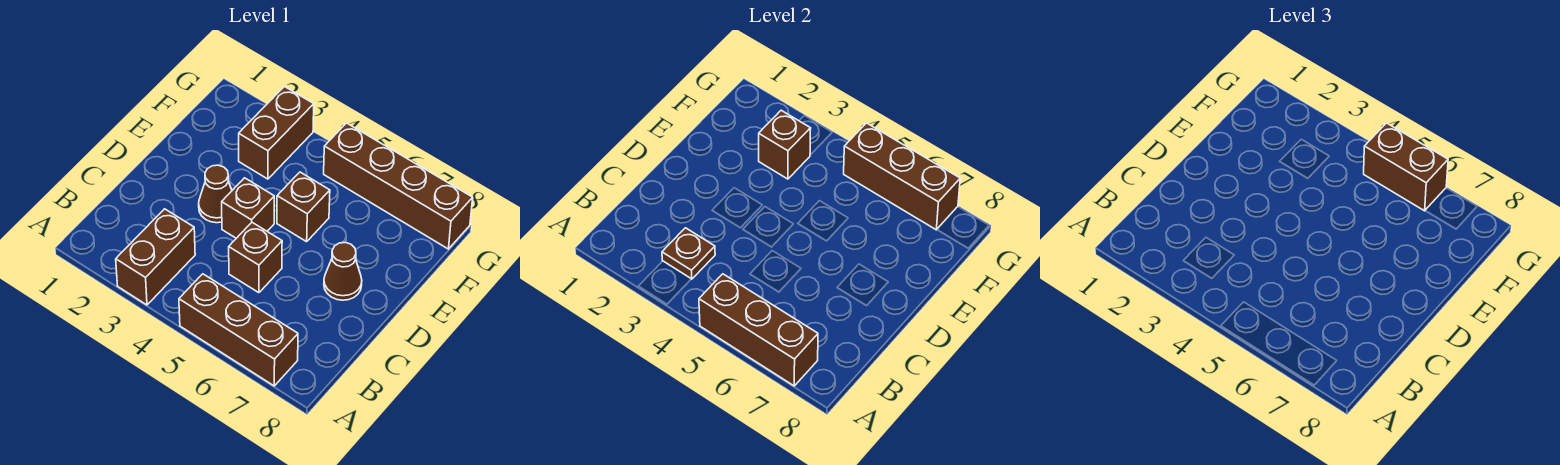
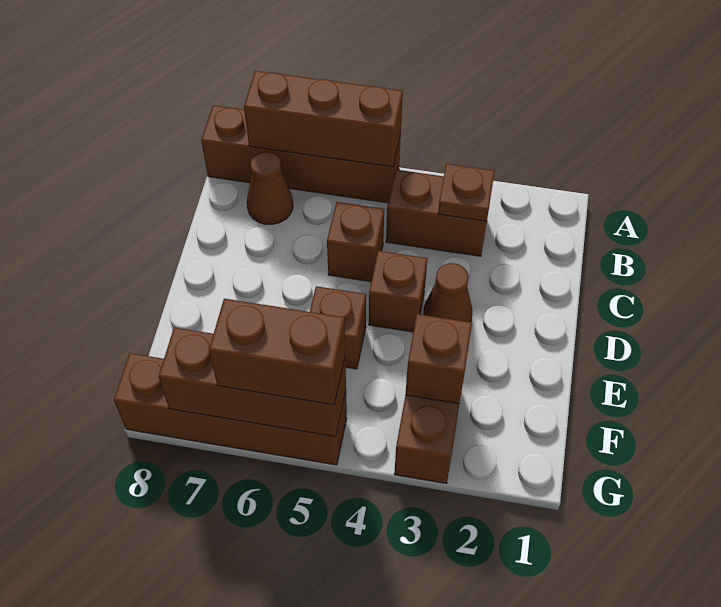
brown brick A3:B3 level 1 -> brown brick B3:B4 level 1
brown brick A5:A7 level 1 -> brown brick A5:A8 level 1
brown cone D7 level 1 -> brown cone B7 level 1

